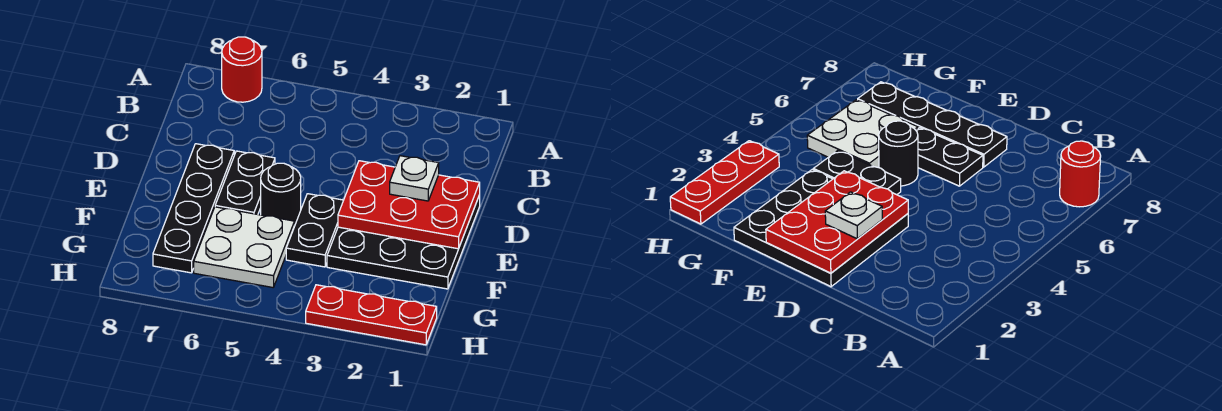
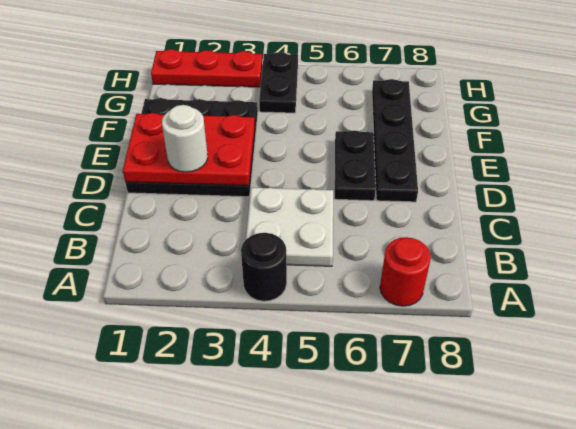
white plate D2 level 3 -> white round brick D2 level 3
black plate E4:F4 level 1 -> black plate G4:H4 level 1
black round brick E5 level 1 -> black round brick A4 level 1
white plate F5:G6 level 1 -> white plate B4:C5 level 1

